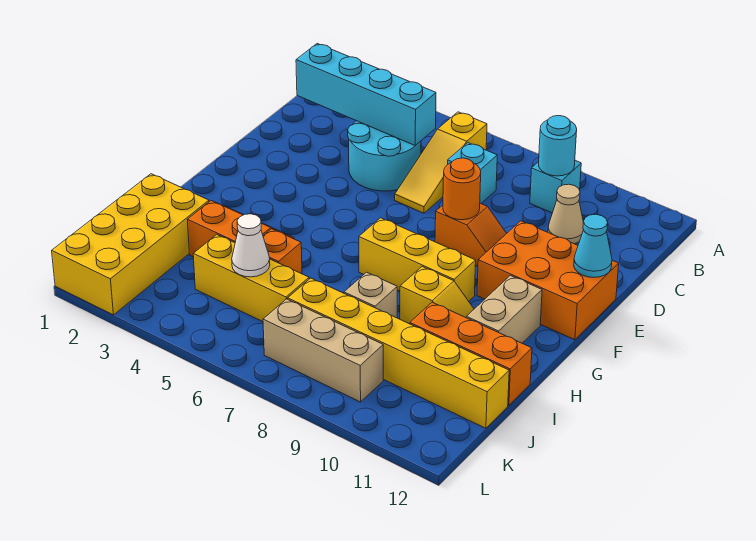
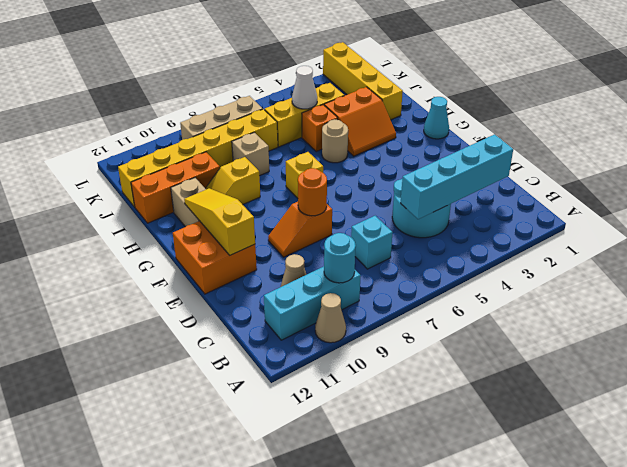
none -> tan cone A10 level 1
yellow slope B6:D6 level 1 top B -> yellow slope E11:G11 level 2 top E
cyan brick B9 level 1 -> cyan brick B9:B11 level 1
orange brick E10:F12 level 1 -> orange brick E11:F12 level 1
cyan cone E12 level 2 -> cyan cone G1 level 1
yellow brick G7:G9 level 1 -> yellow brick G7 level 1
none -> tan round brick H5 level 1
yellow brick I1:L2 level 1 -> yellow brick I2:L2 level 1

